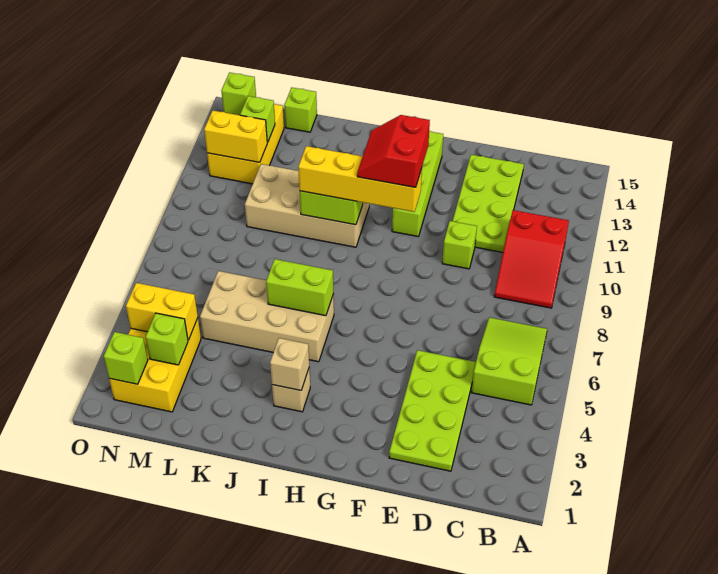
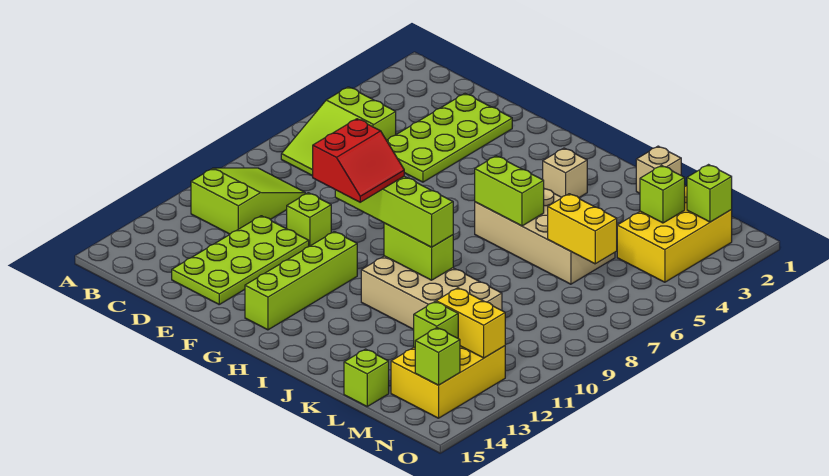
red slope B9:C11 level 1 top 11 -> lime slope B9:C11 level 1 top 11
yellow brick G10:J10 level 3 -> lime brick G10:J10 level 3
tan brick I3 level 2 -> tan brick K1 level 1
yellow brick M4:N4 level 2 -> yellow brick L6:M6 level 2

